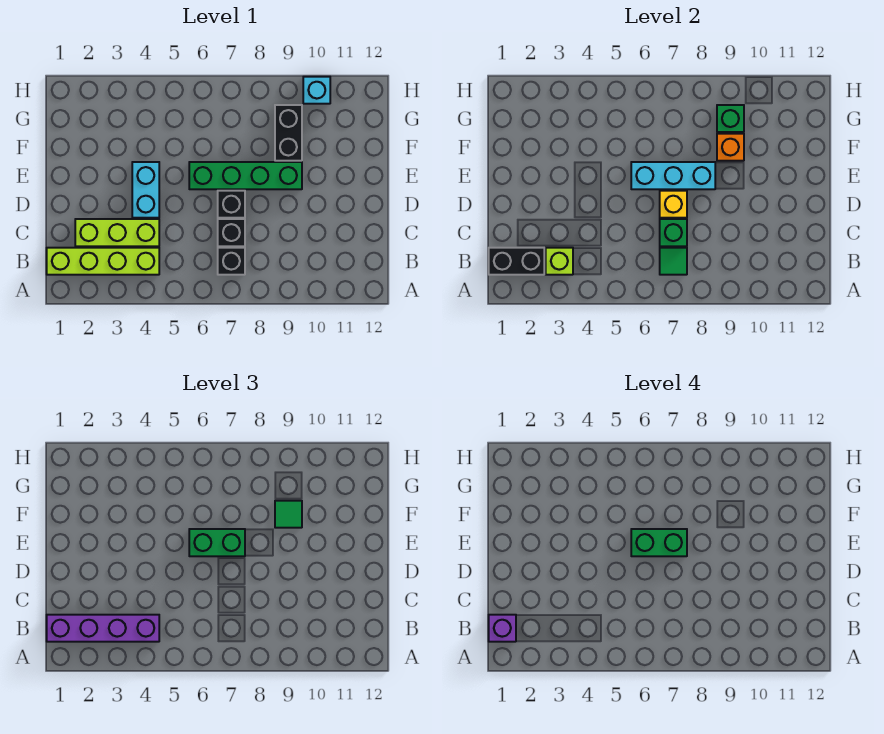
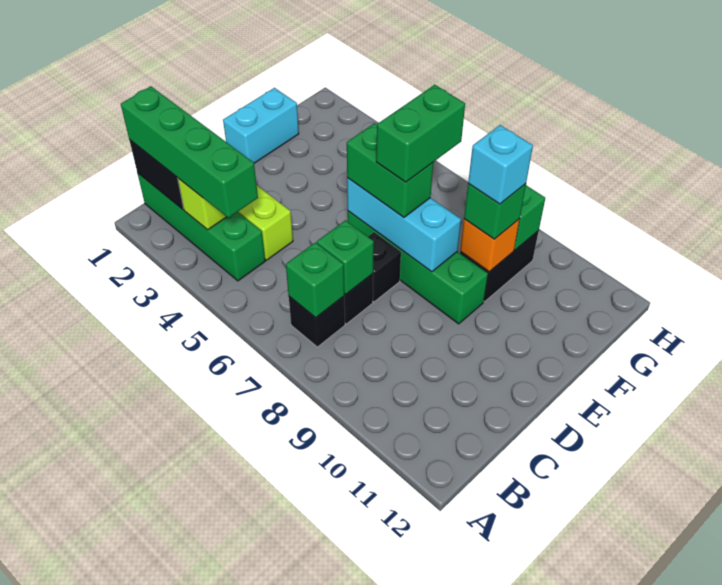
lime brick B1:B4 level 1 -> green brick B1:B4 level 1
purple brick B1:B4 level 3 -> green brick B1:B4 level 3
purple brick B1 level 4 -> none
green tile B7 level 2 -> green brick B7 level 2
cyan brick D4:E4 level 1 -> cyan brick E1:F1 level 1
yellow brick D7 level 2 -> none
green brick E6:E7 level 4 -> green brick E7:F7 level 4
green tile F9 level 3 -> green brick F9 level 3
cyan brick H10 level 1 -> cyan brick F9 level 4

